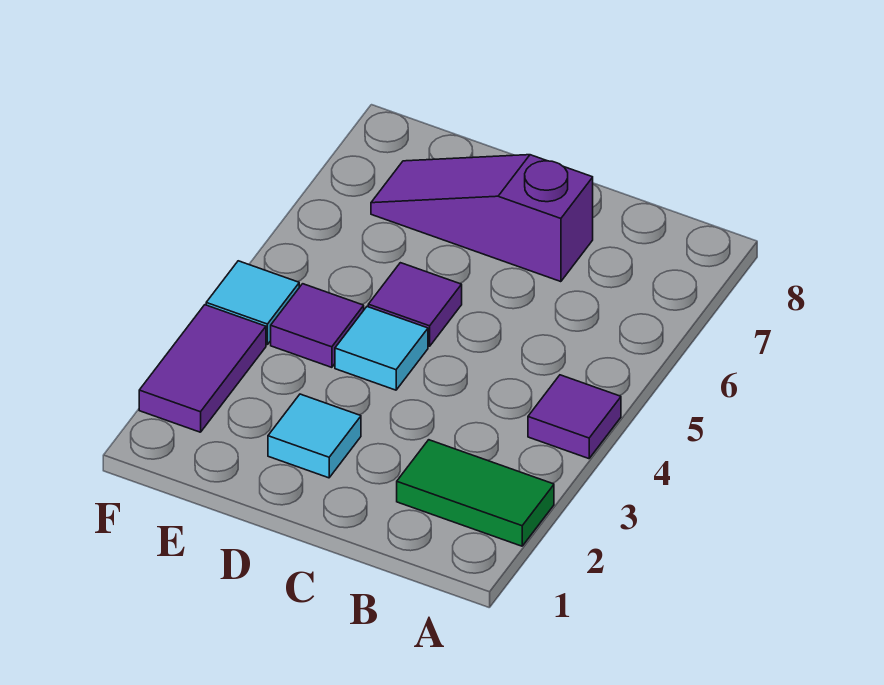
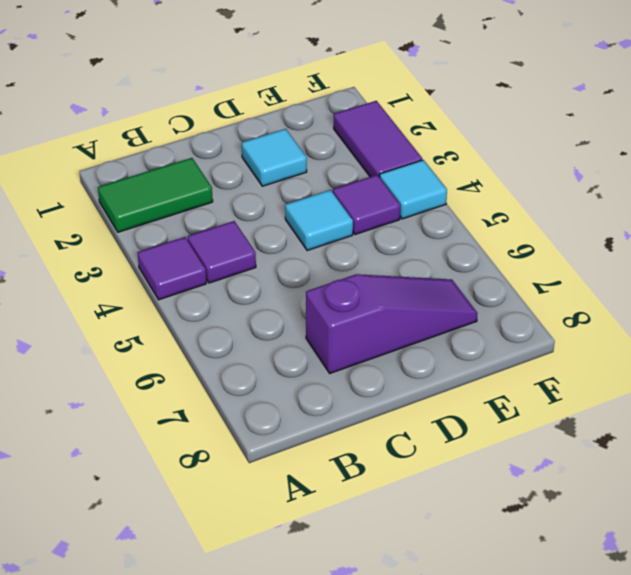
purple tile D5 level 1 -> purple tile B4 level 1

